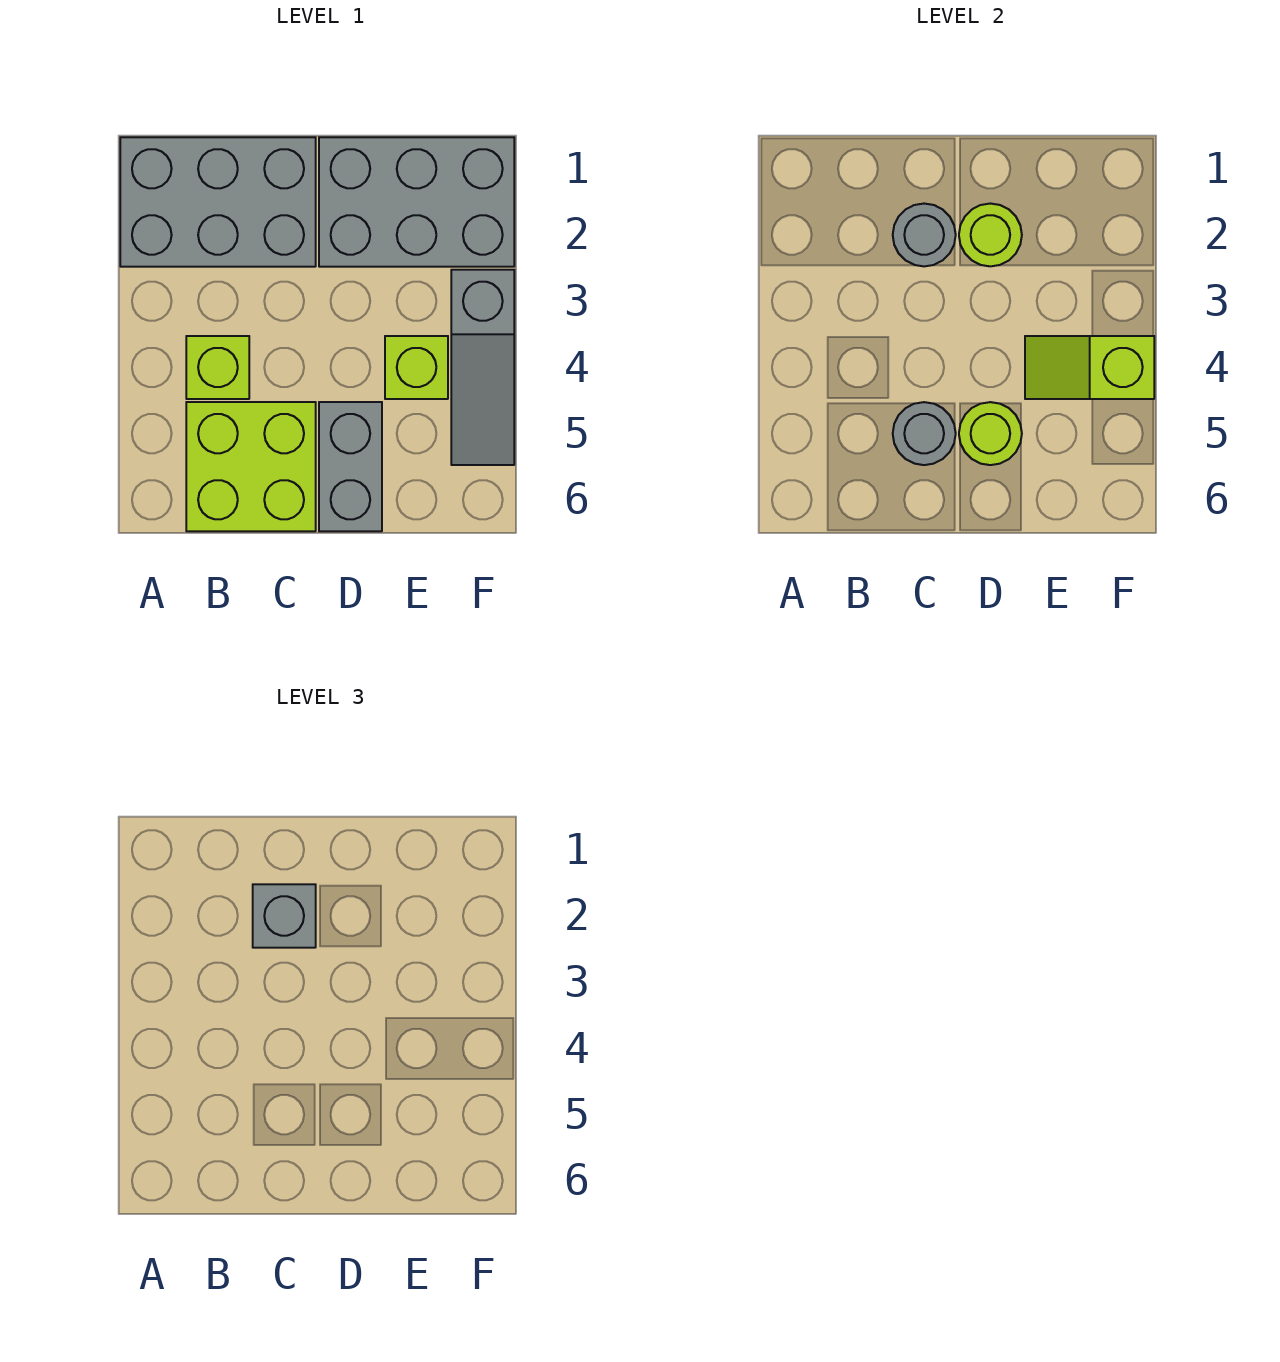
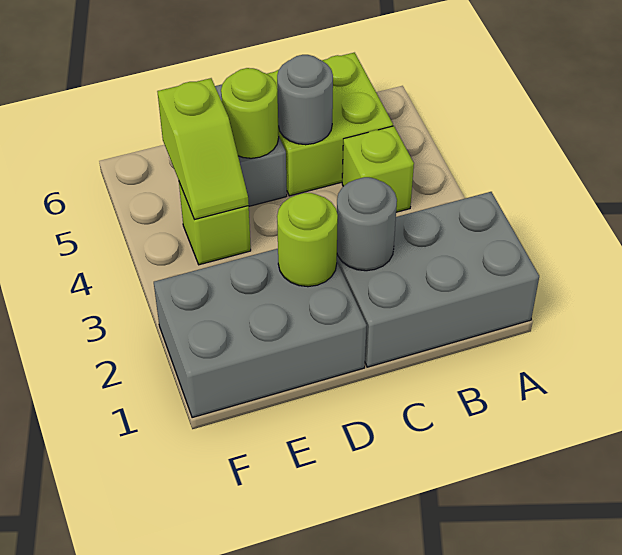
grey brick C2 level 3 -> none
lime slope E4:F4 level 2 top F -> lime slope E4:E5 level 2 top 5
grey slope F3:F5 level 1 top 3 -> none

